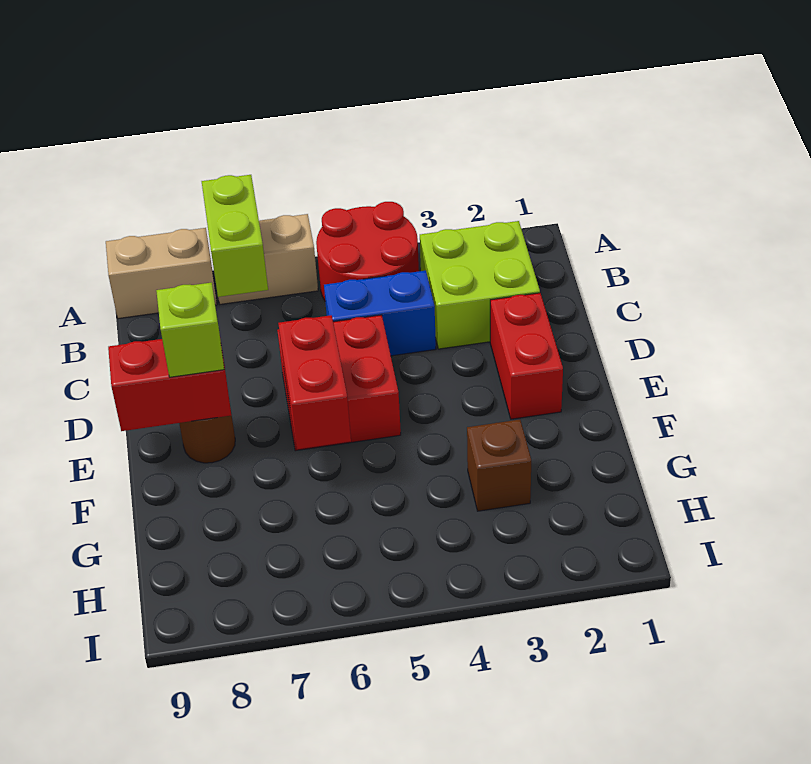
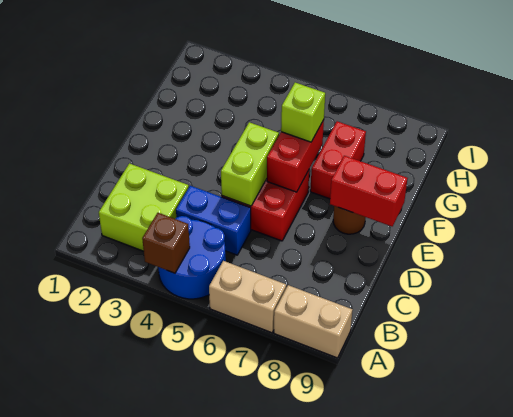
red round brick A4:B5 level 1 -> blue round brick A4:B5 level 1
lime brick A7:B7 level 2 -> lime brick D5:E5 level 2
red brick D2:E2 level 1 -> red brick F7:G7 level 1
lime brick E8 level 3 -> lime brick F6 level 3
brown brick G3 level 1 -> brown brick A4 level 2

